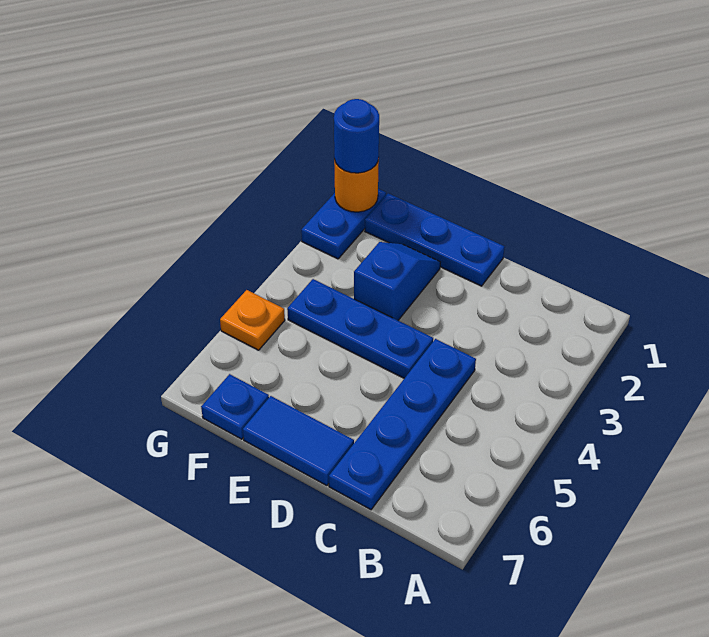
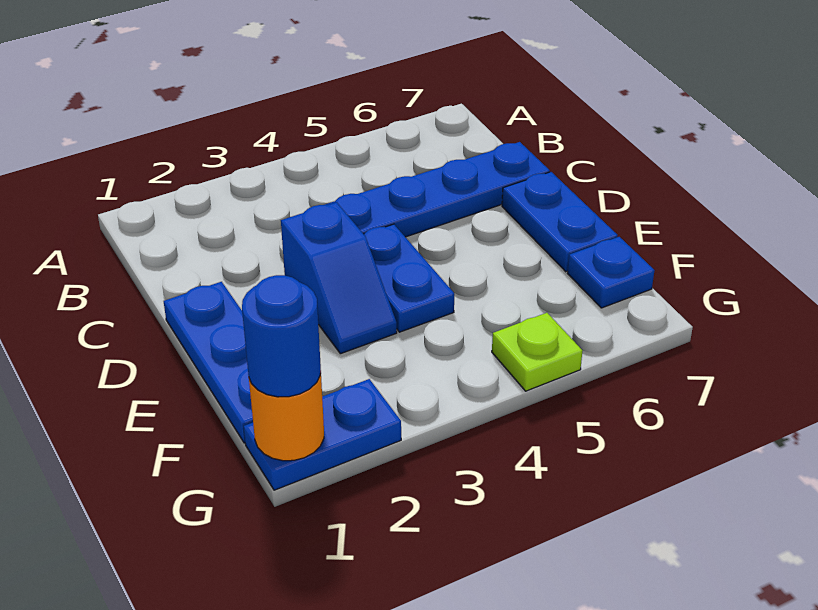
blue plate D4:F4 level 1 -> blue plate D4:E4 level 1
blue tile D7:E7 level 1 -> blue plate D7:E7 level 1
blue slope E2:E3 level 1 top 3 -> blue slope D3:E3 level 1 top D
orange plate G5 level 1 -> lime plate G5 level 1

